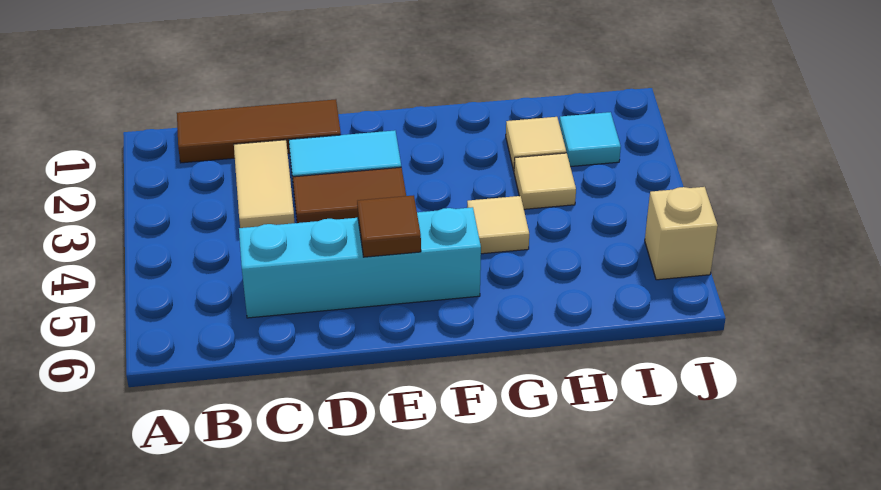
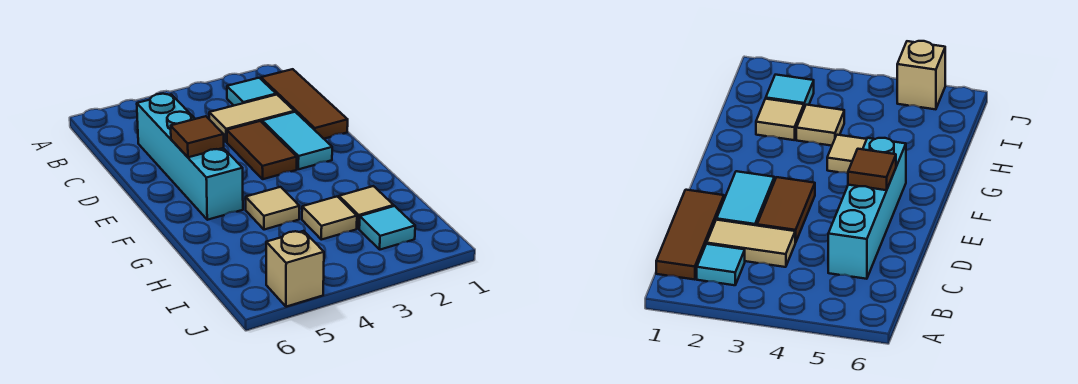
none -> cyan tile B2 level 1

